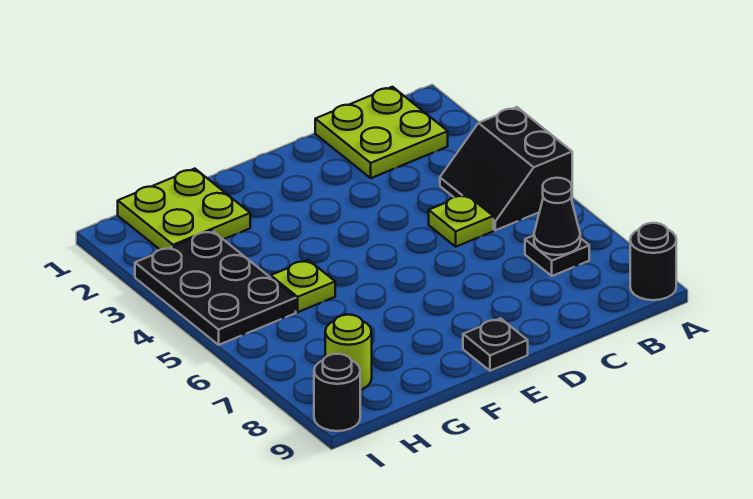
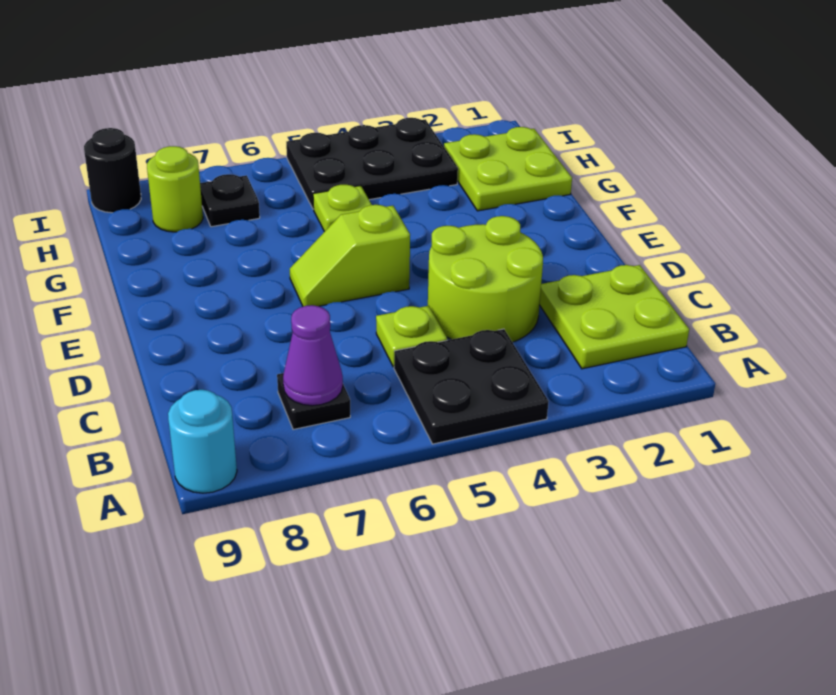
black slope A4:B5 level 1 top A -> black plate A4:B5 level 1
black round brick A9 level 1 -> cyan round brick A9 level 1
black cone B7 level 2 -> purple cone B7 level 2
none -> lime round brick C3:D4 level 1
none -> lime slope E5:E6 level 1 top 5
black plate E9 level 1 -> black plate H7 level 1

